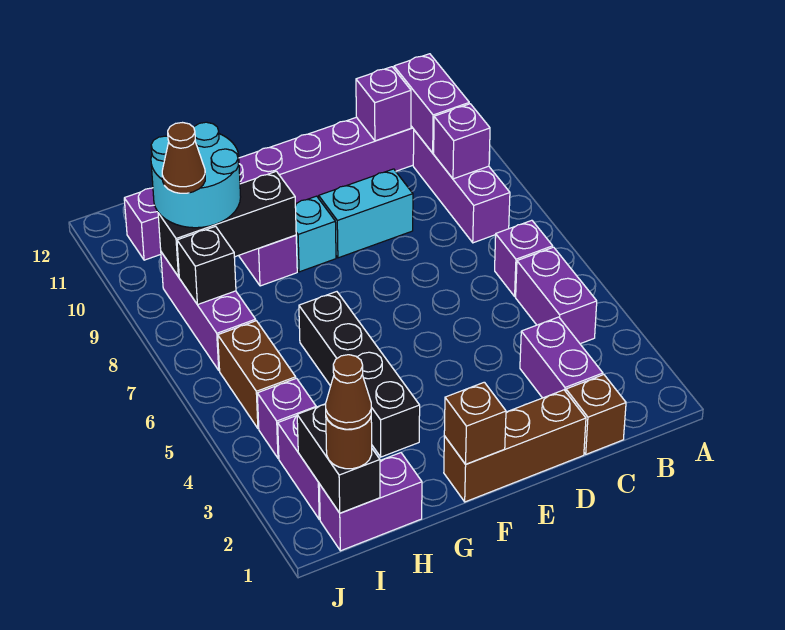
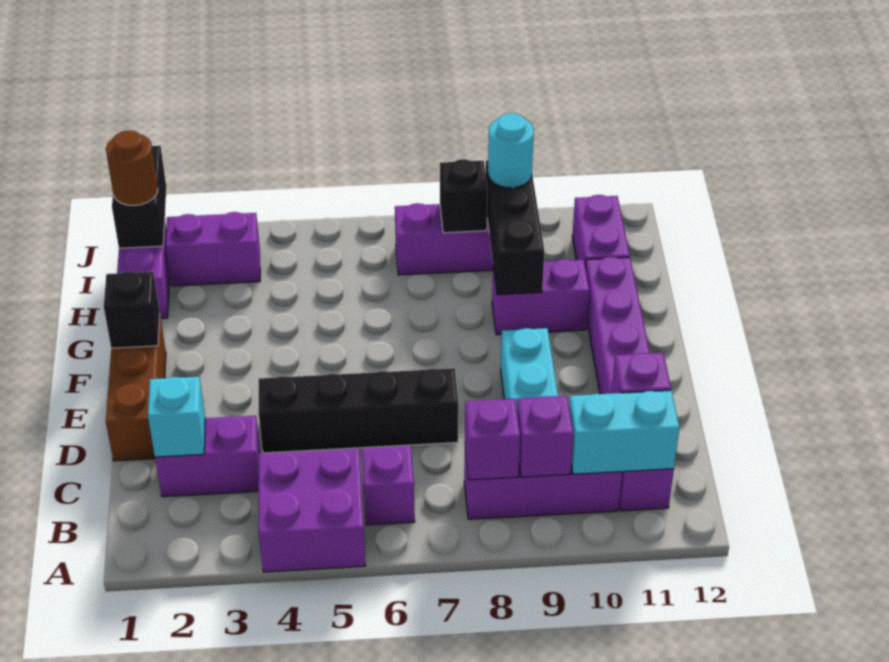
purple brick B4:B5 level 1 -> purple brick A4:B5 level 1
purple brick B10:B11 level 2 -> cyan brick B10:B11 level 2
brown brick C1 level 1 -> none
brown brick F1 level 2 -> black brick F1 level 2
cyan brick F9 level 1 -> cyan brick C2 level 2
black brick G3:G6 level 1 -> black brick D4:D7 level 1
cyan round brick H9:I10 level 3 -> cyan round brick I9 level 3
black brick I1:I2 level 2 -> black brick I1:J1 level 2
brown cone I1 level 4 -> none
purple brick I4 level 1 -> purple brick B8 level 2
brown brick I5:I6 level 1 -> none
brown cone I9 level 4 -> none

